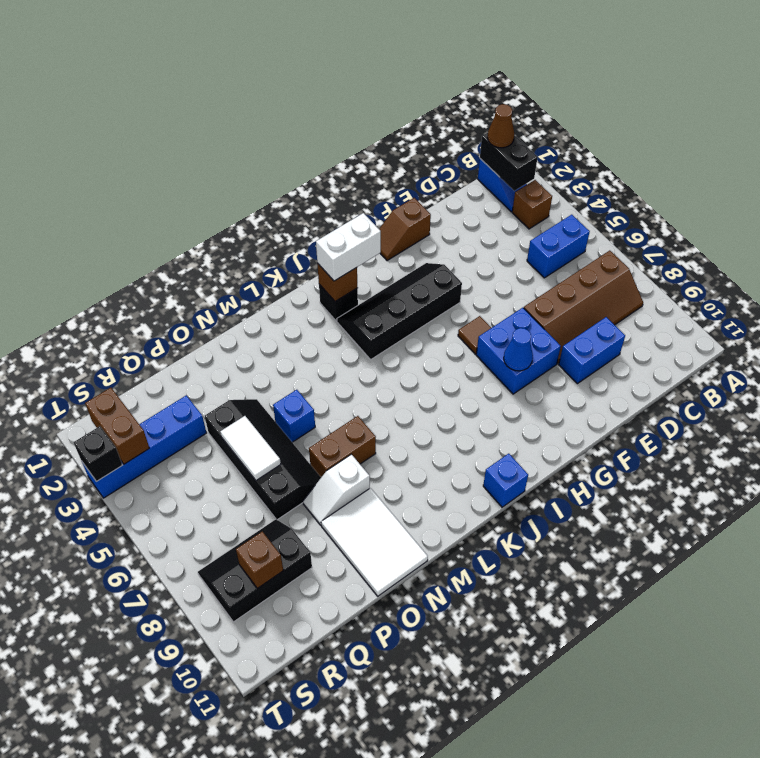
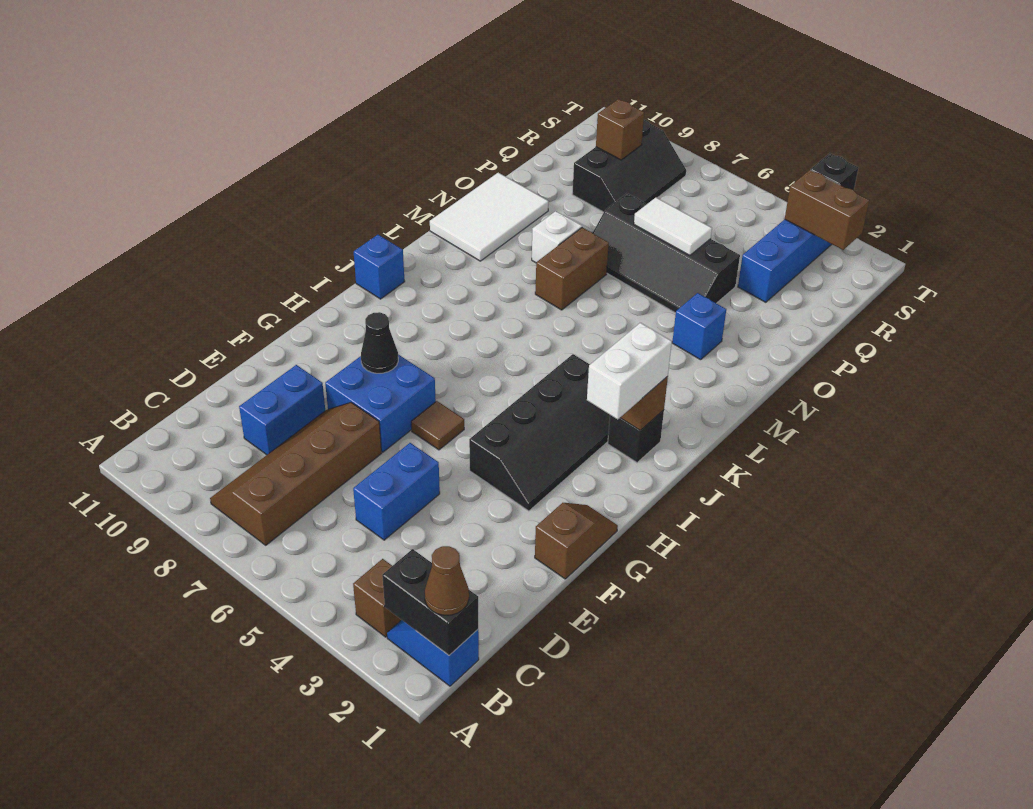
blue brick B5:C5 level 1 -> blue brick D5:E5 level 1
blue cone G8 level 2 -> black cone G8 level 2
blue brick N5 level 1 -> blue brick N3 level 1
white tile N9:O11 level 1 -> white tile M10:O11 level 1

